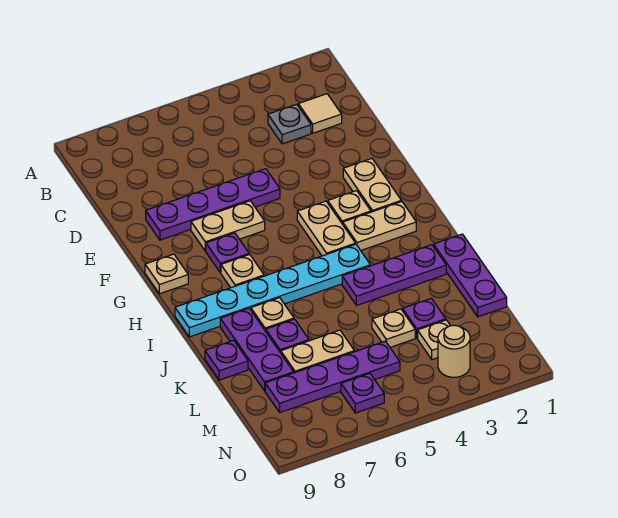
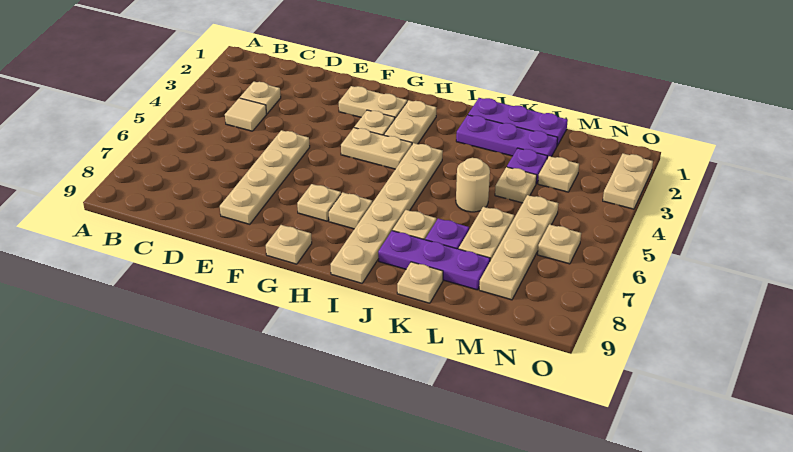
tan tile C2 level 1 -> tan tile C4 level 1
grey plate C3 level 1 -> tan plate C3 level 1
purple plate E5:E8 level 1 -> tan plate E5:E8 level 1
tan plate F6:F7 level 1 -> tan plate O2:O3 level 1
purple plate G7 level 1 -> tan plate G7 level 1
cyan plate I4:I9 level 1 -> tan plate I4:I9 level 1
purple plate J2:J4 level 1 -> purple plate J2:L2 level 1
purple plate K9 level 1 -> tan plate K9 level 1
purple plate M5:M8 level 1 -> tan plate M5:M8 level 1
tan round brick N3 level 1 -> tan round brick K5 level 1
purple plate N6 level 1 -> tan plate N6 level 1

